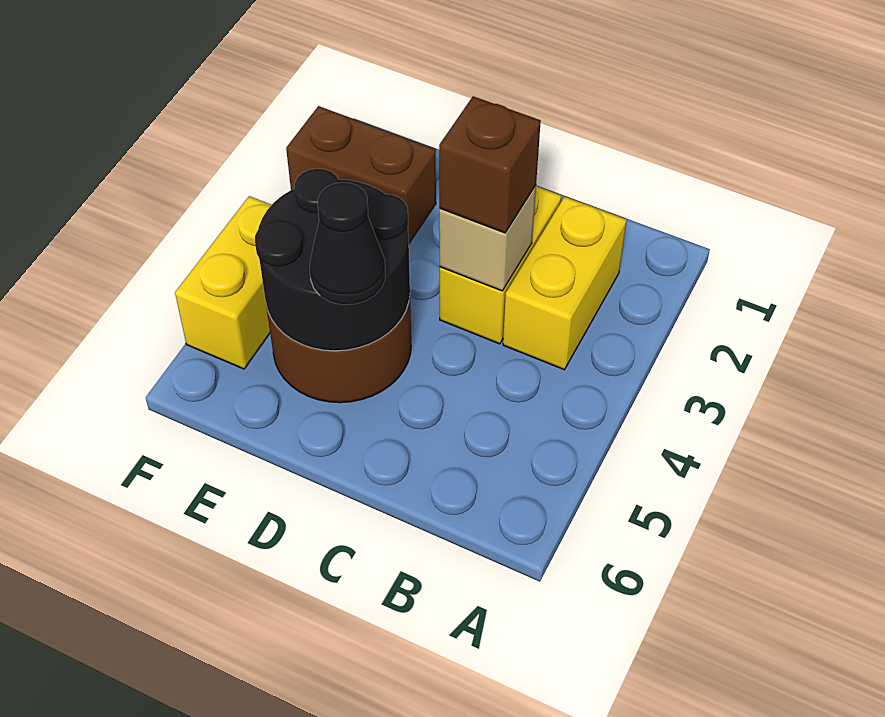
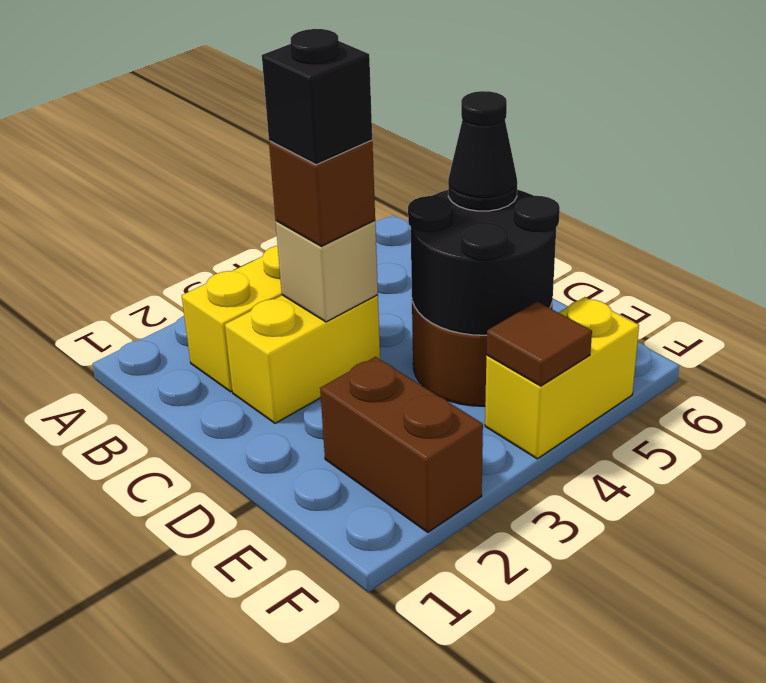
none -> black brick C3 level 4
none -> brown tile F4 level 2

